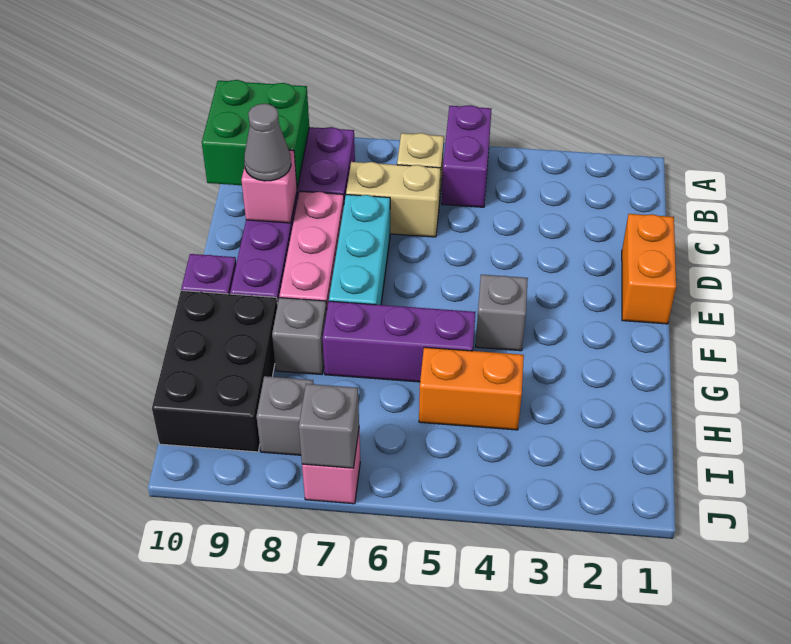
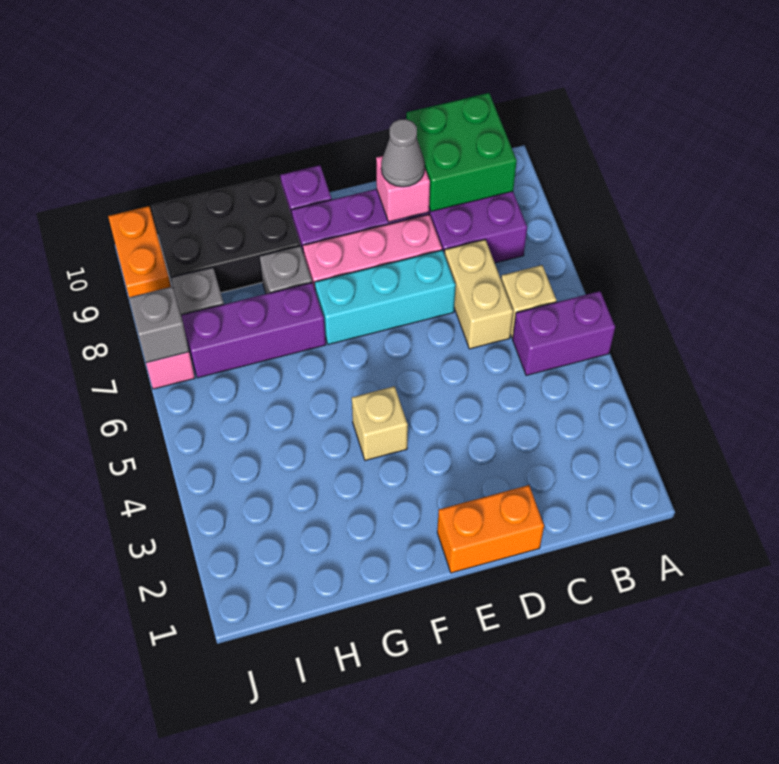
grey brick F4 level 1 -> tan brick F4 level 1
purple brick G5:G7 level 1 -> purple brick G7:I7 level 1
orange brick H4:H5 level 1 -> orange brick J9:J10 level 1

